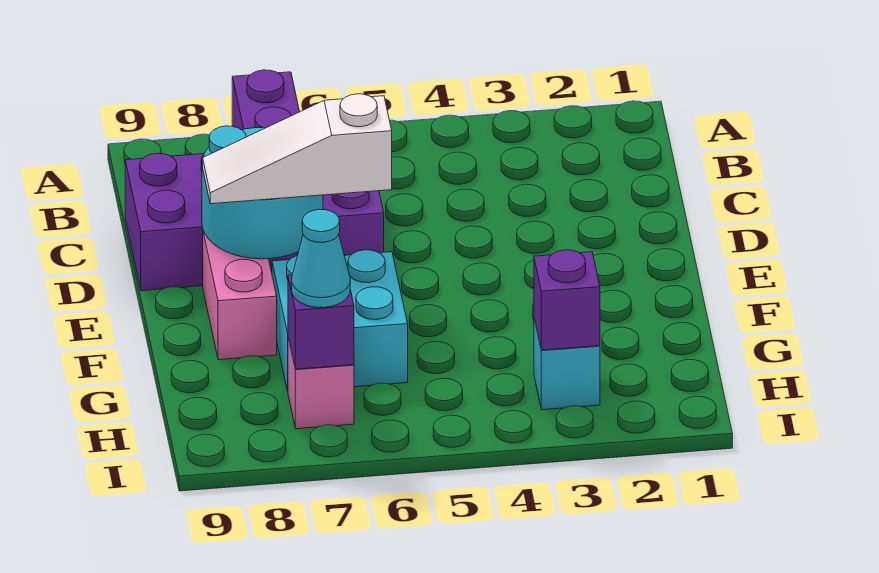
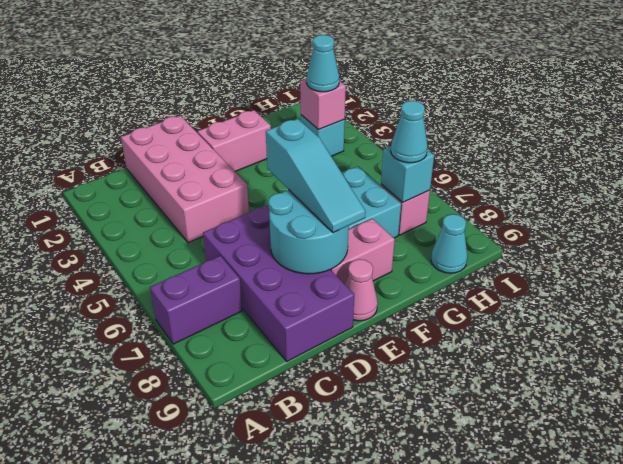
none -> pink brick C1:D4 level 1
none -> pink brick E2:F2 level 1
white slope E6:E8 level 3 top 6 -> cyan slope E6:E8 level 3 top 6
none -> pink cone E9 level 1
purple brick H3 level 2 -> pink brick H3 level 2
none -> cyan cone H3 level 3
purple brick H7 level 2 -> cyan brick H7 level 2
none -> cyan cone H9 level 1

